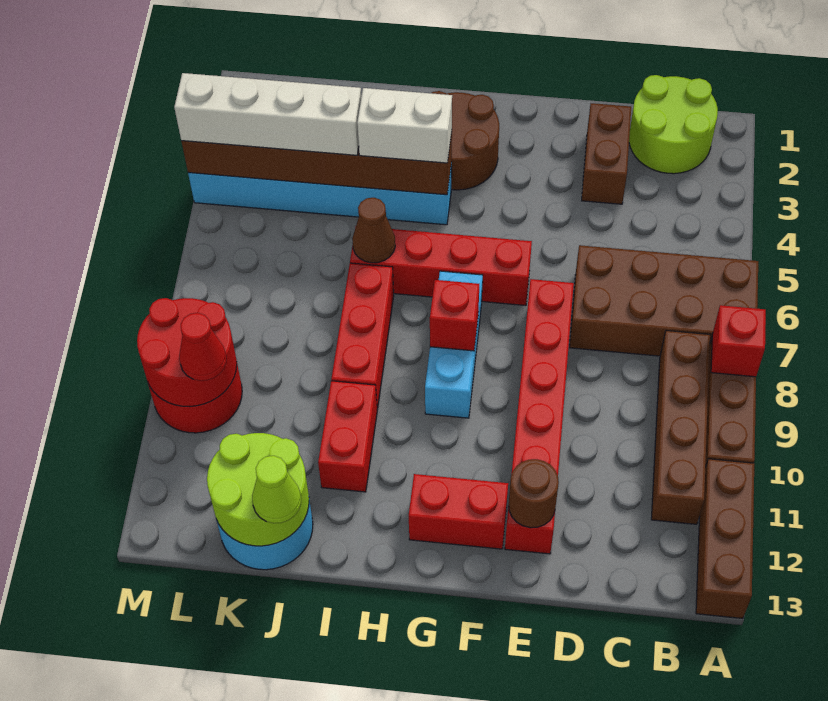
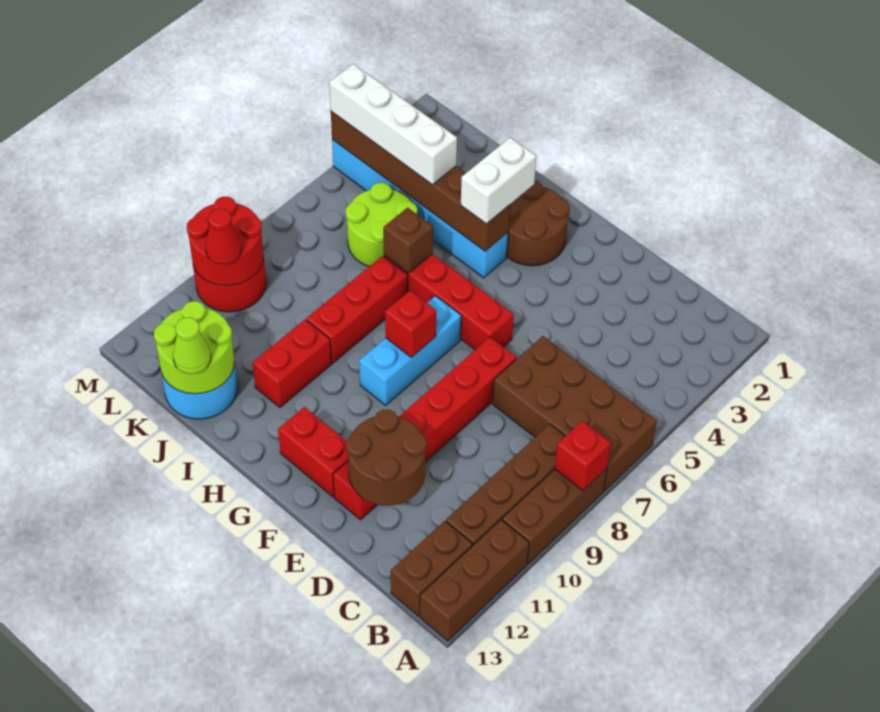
lime round brick B1:C2 level 1 -> lime round brick J5:K6 level 1
brown brick D2:D3 level 1 -> brown brick B12:B13 level 1
brown round brick E12 level 2 -> brown round brick D11:E12 level 2
white brick H4:I4 level 3 -> white brick H3:H4 level 3
brown cone I6 level 2 -> brown brick I6 level 2

